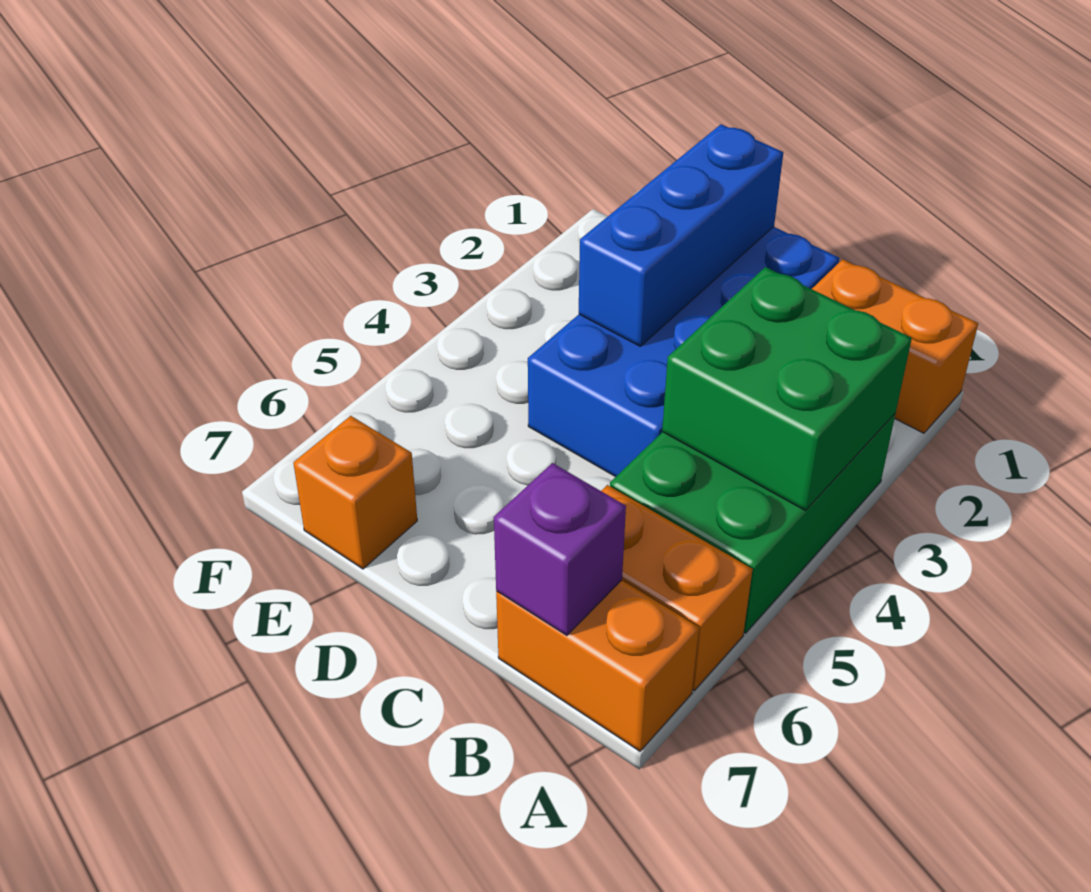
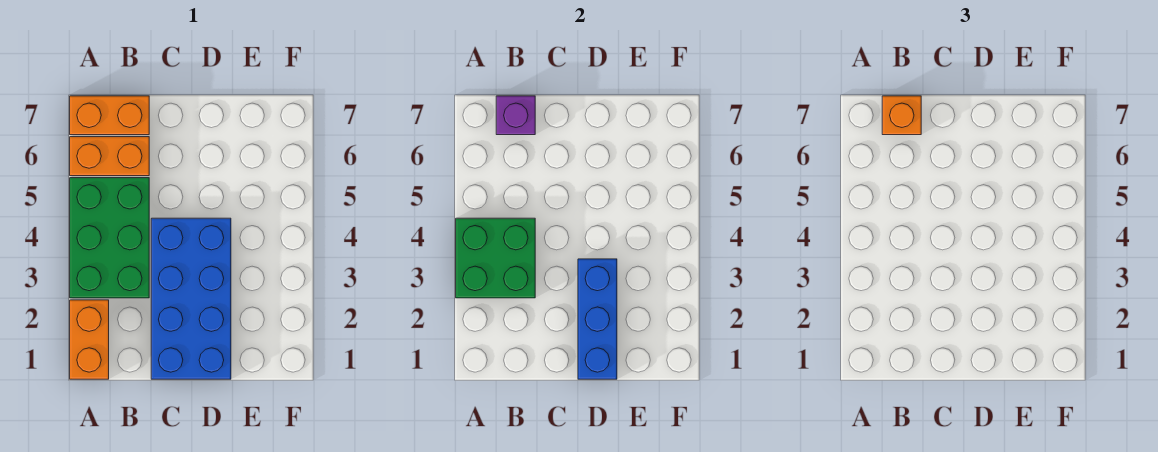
orange brick A1:B1 level 1 -> orange brick A1:A2 level 1
orange brick E7 level 1 -> orange brick B7 level 3

